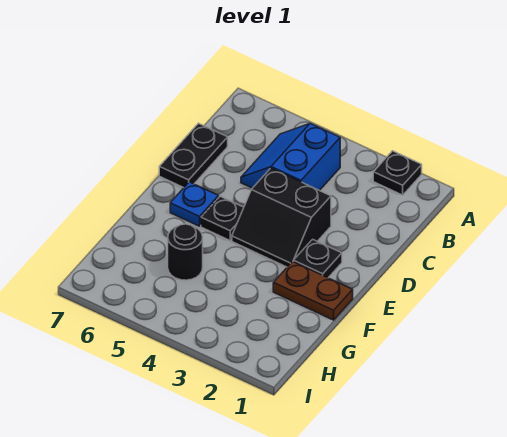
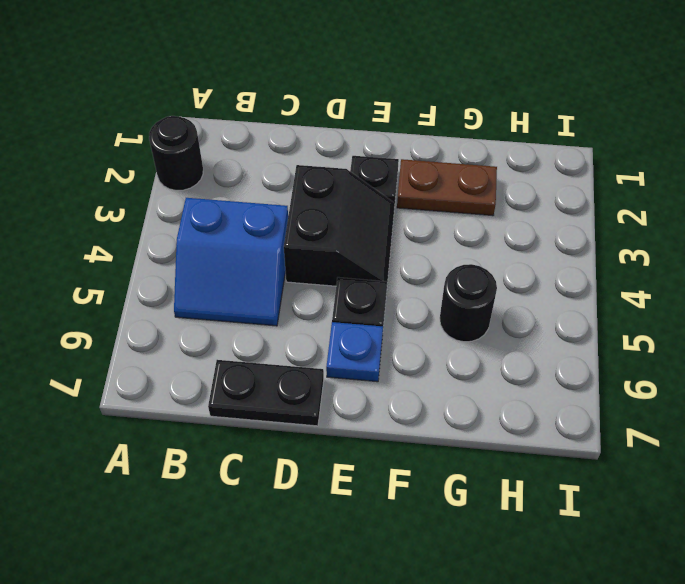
black plate A2 level 1 -> black round brick A2 level 1
brown plate F1:F2 level 1 -> brown plate F2:G2 level 1

